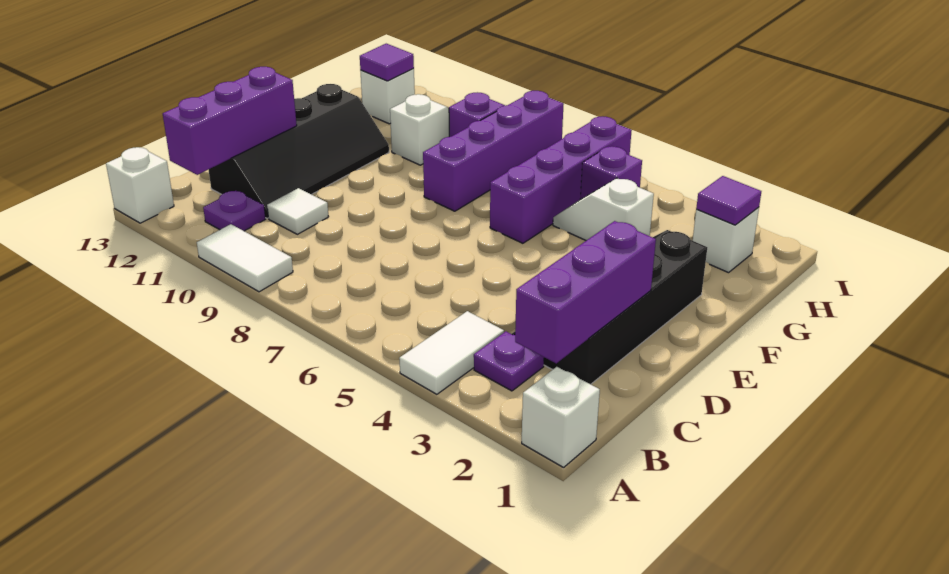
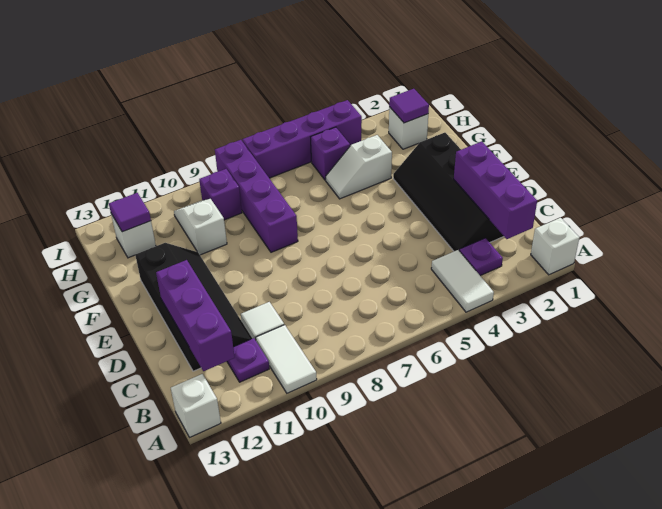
white tile A9:A10 level 1 -> white tile A10:B10 level 1
purple brick F6:I6 level 1 -> purple brick I4:I7 level 1

